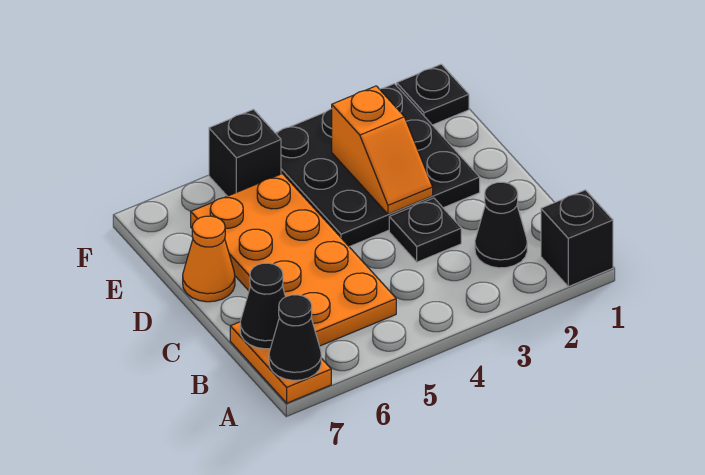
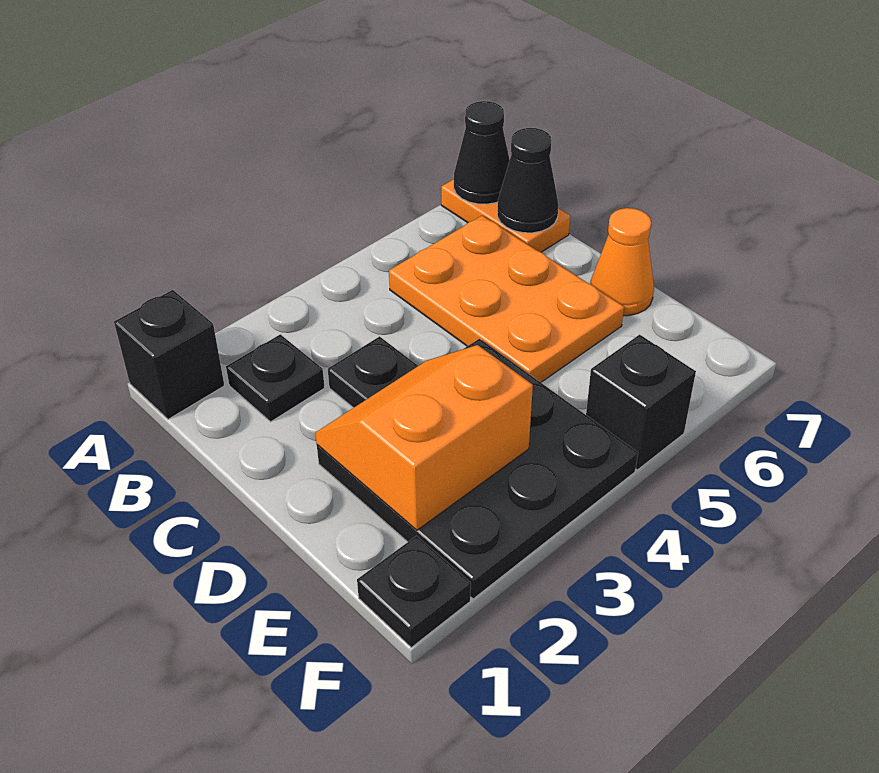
black cone B2 level 1 -> black plate B2 level 1
orange plate B5:E6 level 1 -> orange plate B5:D6 level 1
orange slope D3:E3 level 2 top E -> orange slope D2:E3 level 2 top E

